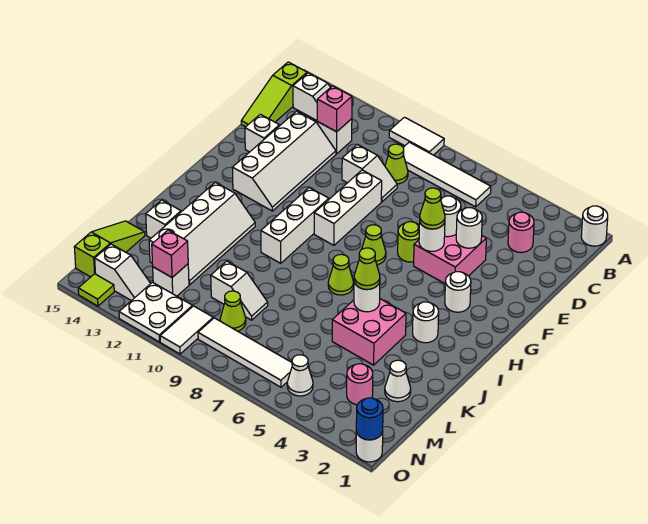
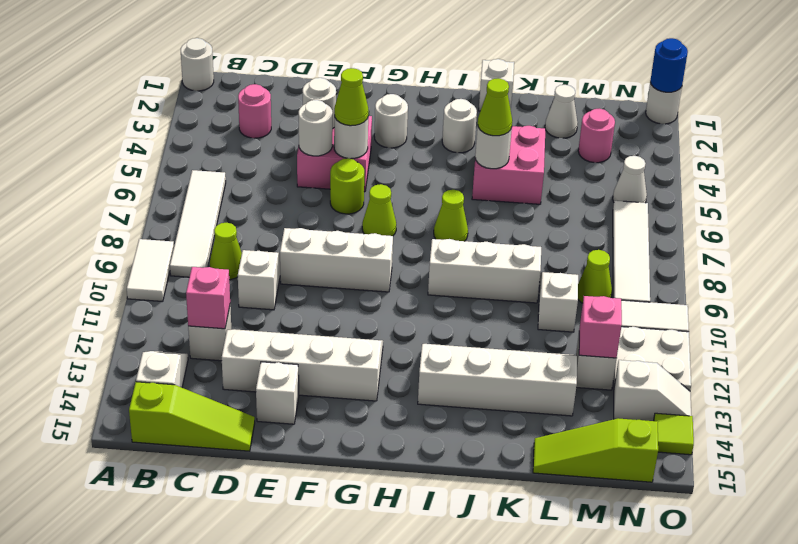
white brick G10:I10 level 1 -> white brick I9:K9 level 1
white brick K14 level 1 -> white brick J1 level 1
white slope N13:N14 level 1 top 14 -> white slope N13:O13 level 1 top N

